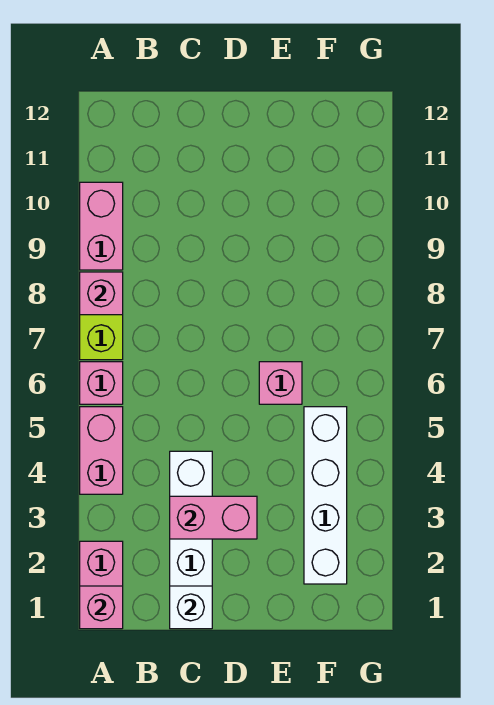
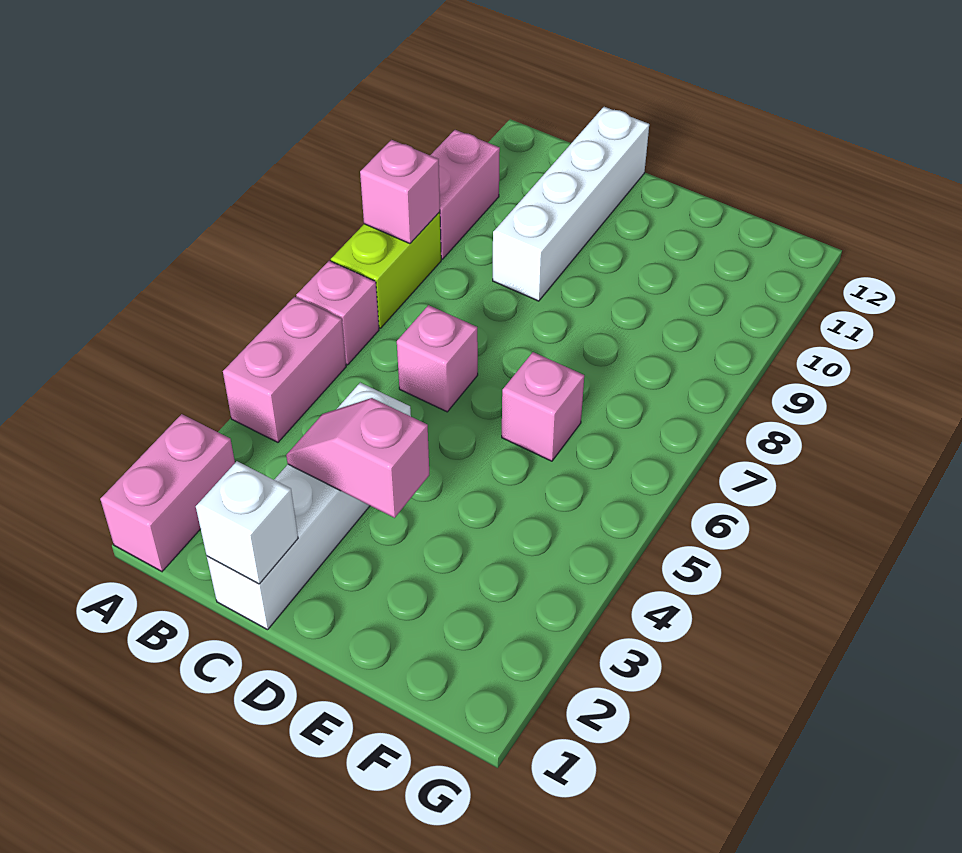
pink brick A1 level 2 -> pink brick C6 level 1
pink brick C3:D3 level 2 -> pink slope C3:D3 level 2 top D
white brick F2:F5 level 1 -> white brick C9:C12 level 1

